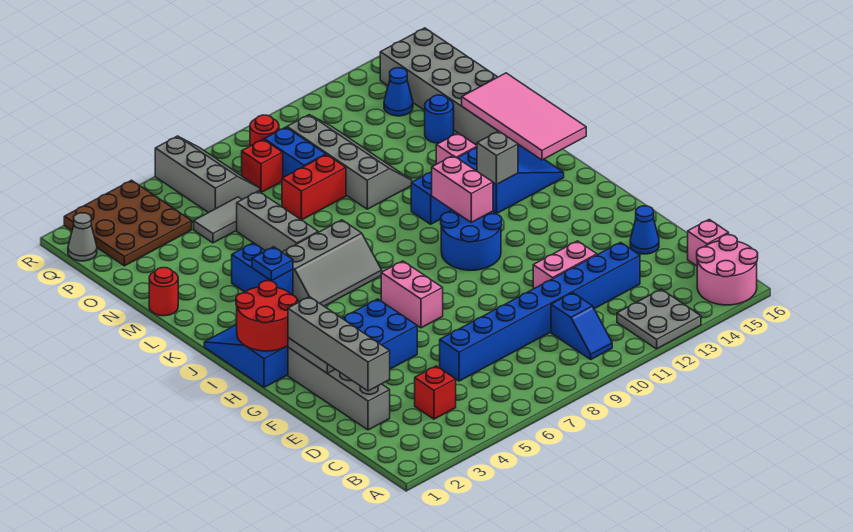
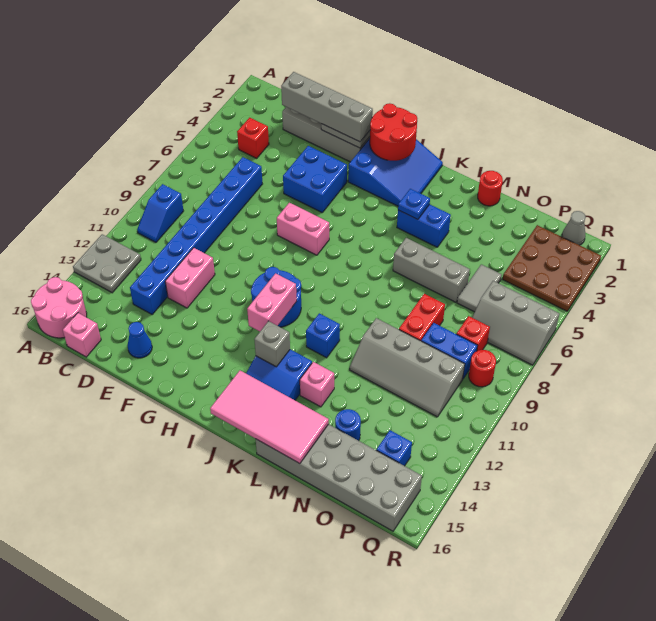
blue slope B10:C10 level 1 top C -> blue slope B9:B10 level 1 top 9
pink brick I11:J11 level 2 -> pink brick I11:I12 level 2
grey slope J5:K7 level 1 top K -> none
blue cone P14 level 1 -> blue brick P14 level 1

